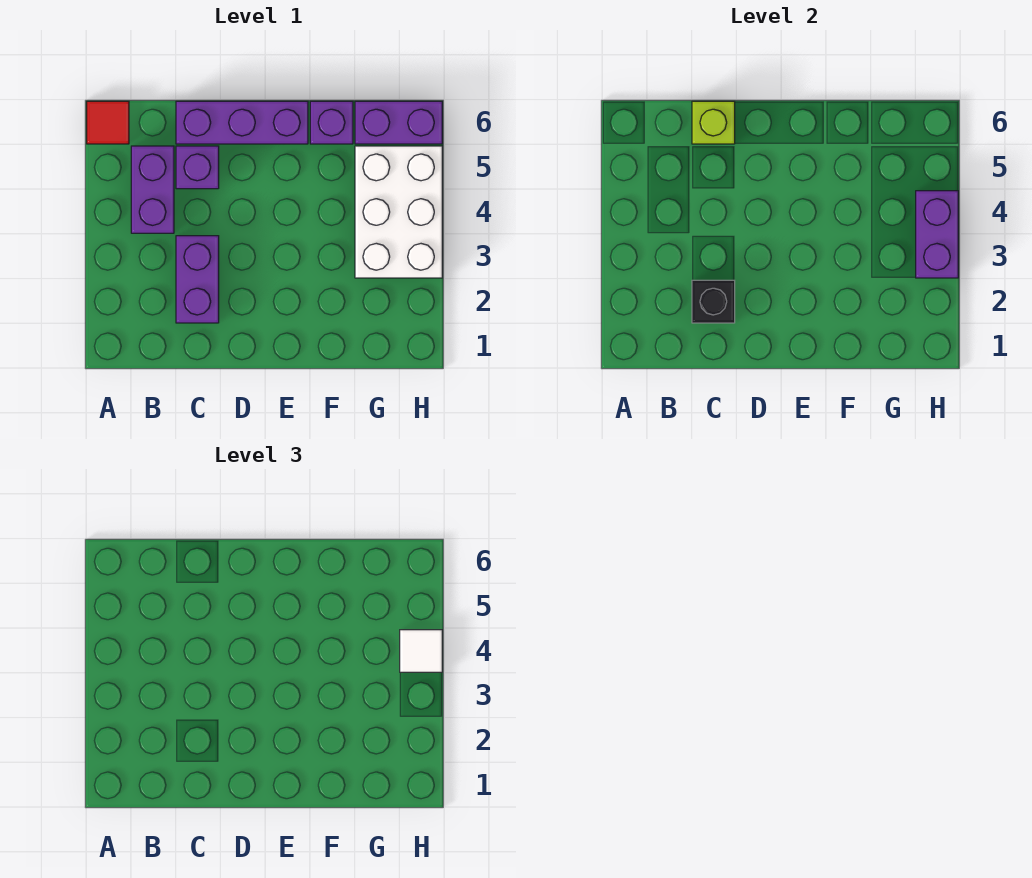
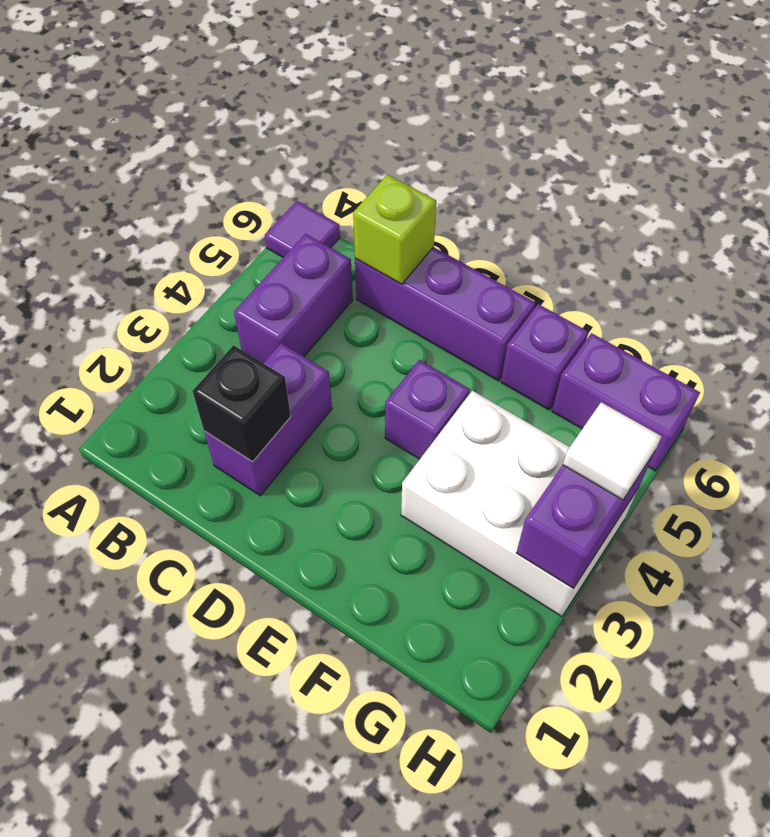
red tile A6 level 1 -> purple tile A6 level 1
purple brick C5 level 1 -> purple brick E4 level 1
white brick G3:H5 level 1 -> white brick F3:H4 level 1

